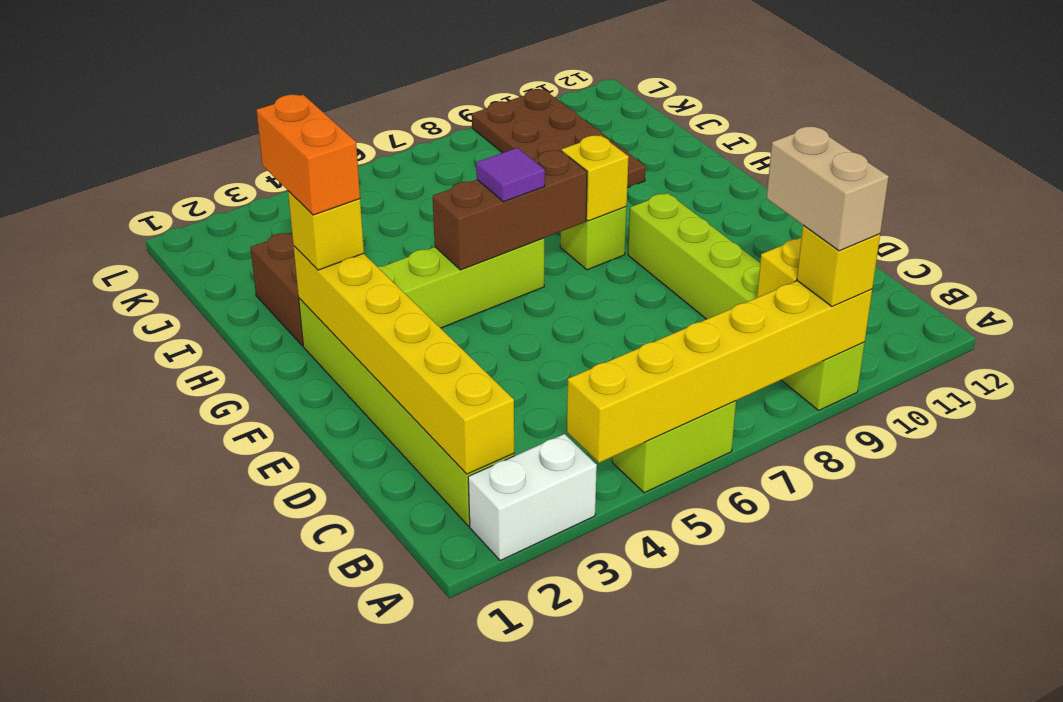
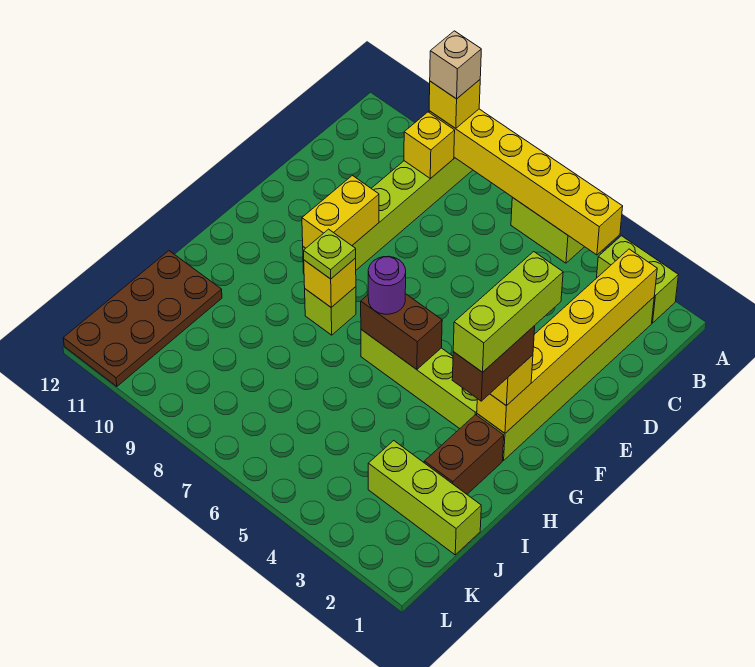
white brick A2:A3 level 1 -> lime brick A2:A3 level 1
tan brick A9:B9 level 4 -> tan brick A9 level 4
none -> yellow brick E9:F9 level 2
none -> lime brick F2:H2 level 5
orange brick G2:H2 level 4 -> brown brick G2:H2 level 4
brown brick G5:G7 level 2 -> brown brick G5:G6 level 2
purple tile G6 level 3 -> purple round brick G6 level 3
none -> lime plate G8 level 3
brown plate I9:L10 level 1 -> brown plate I11:L12 level 1
none -> lime brick J1:J3 level 1

